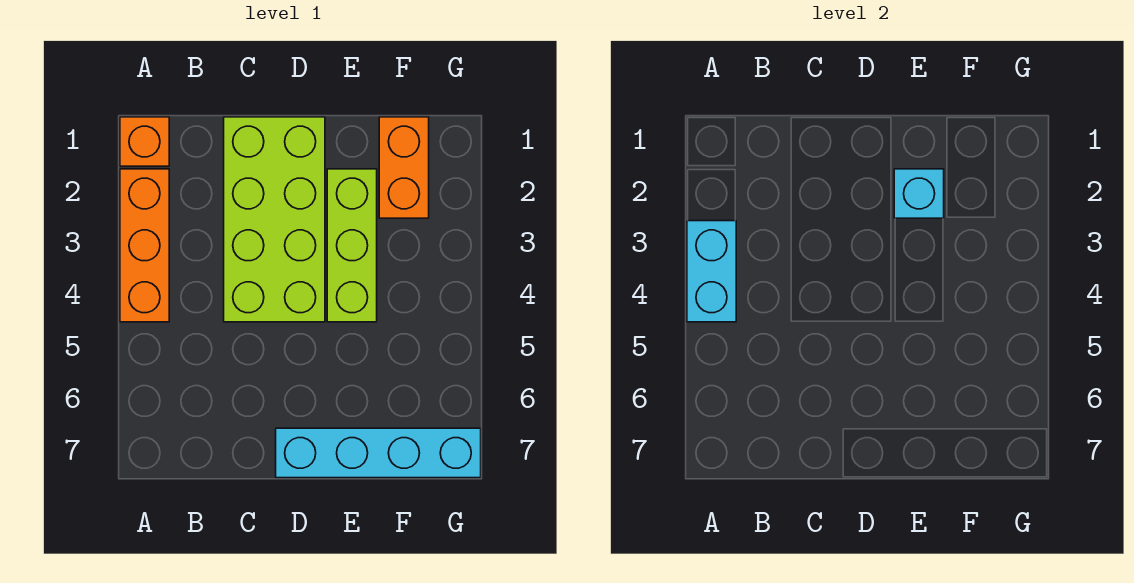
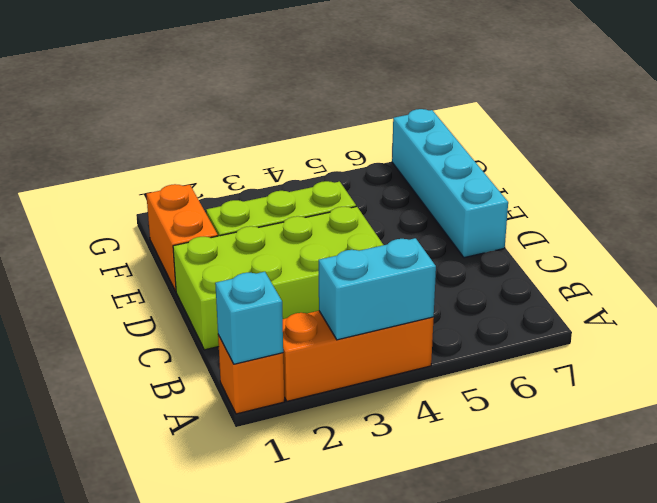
cyan brick E2 level 2 -> cyan brick A1 level 2
orange brick F1:F2 level 1 -> orange brick E1:F1 level 1

